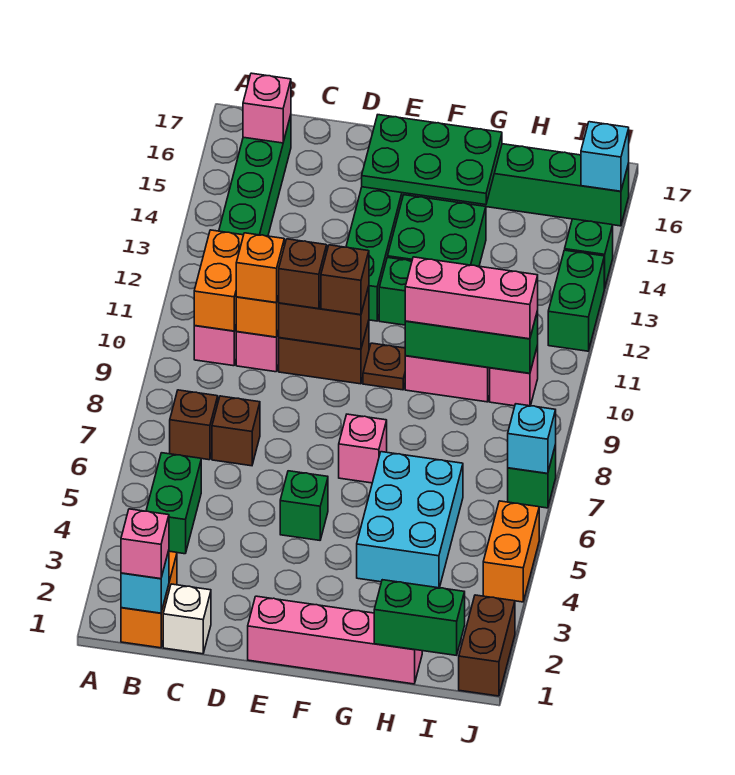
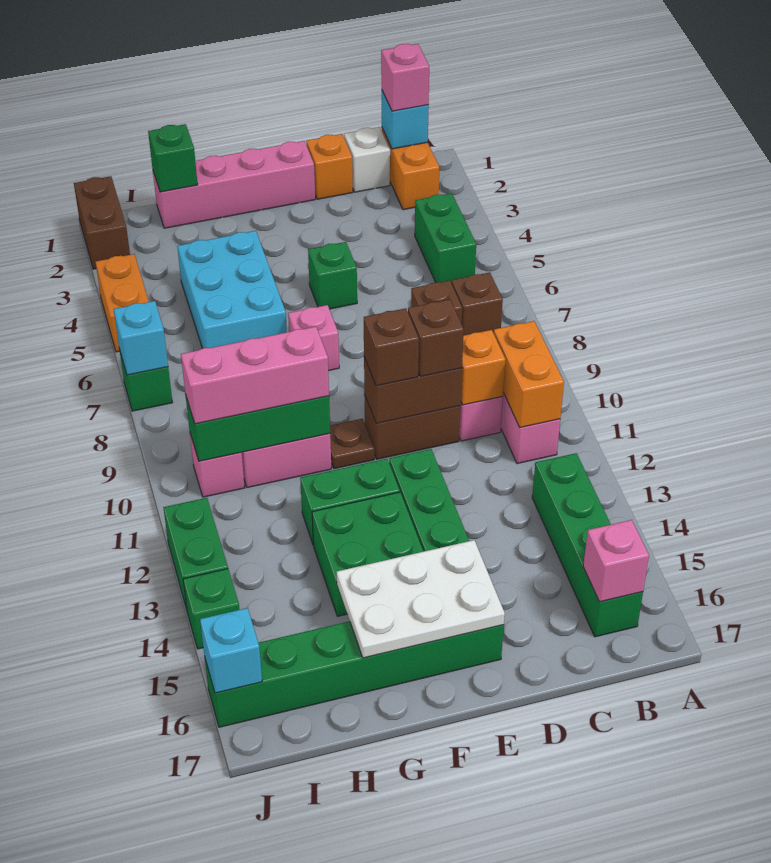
orange brick C10 level 3 -> orange brick D1 level 1
green plate E15:G16 level 2 -> white plate E15:G16 level 2
green brick H1:I1 level 2 -> green brick H1 level 2

